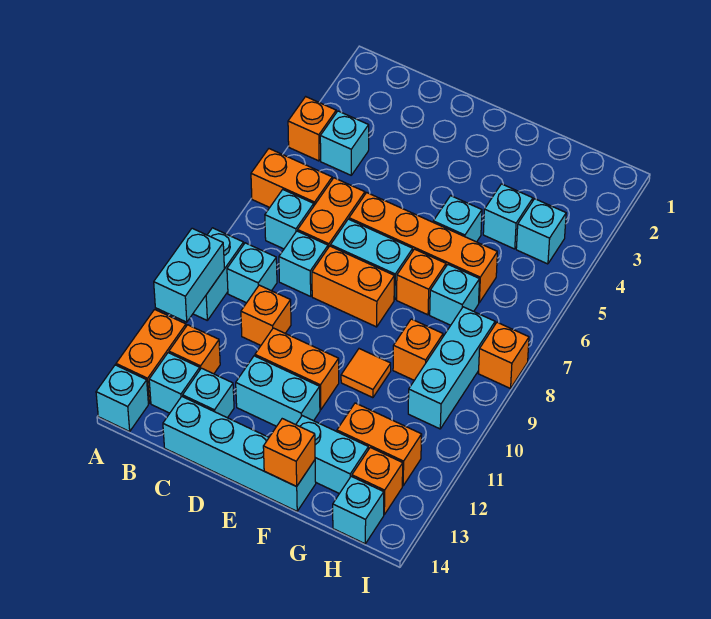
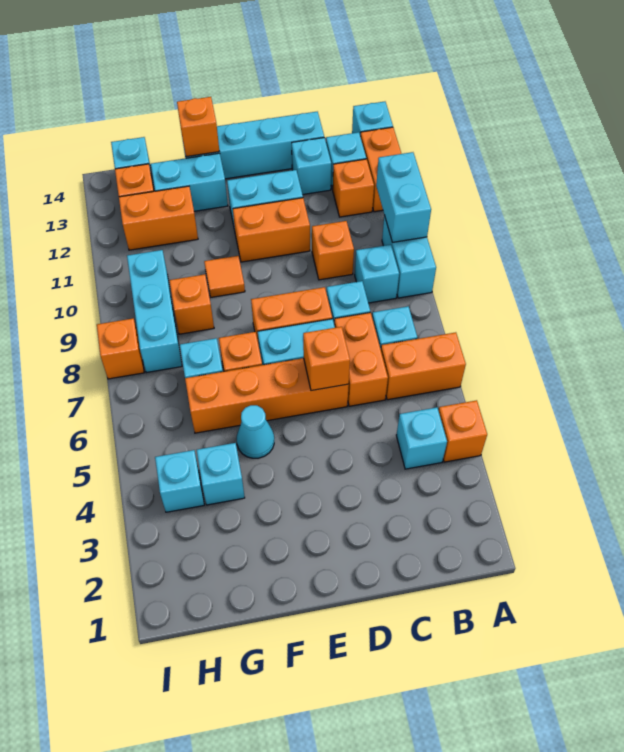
none -> orange brick D6 level 2
cyan brick F5 level 1 -> cyan cone F5 level 1

